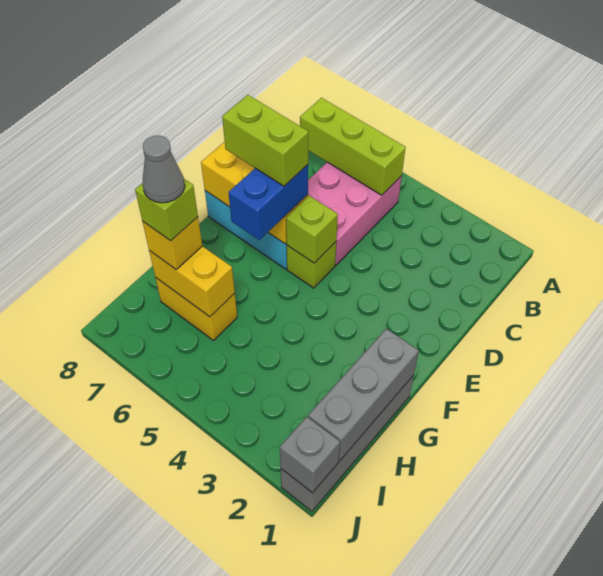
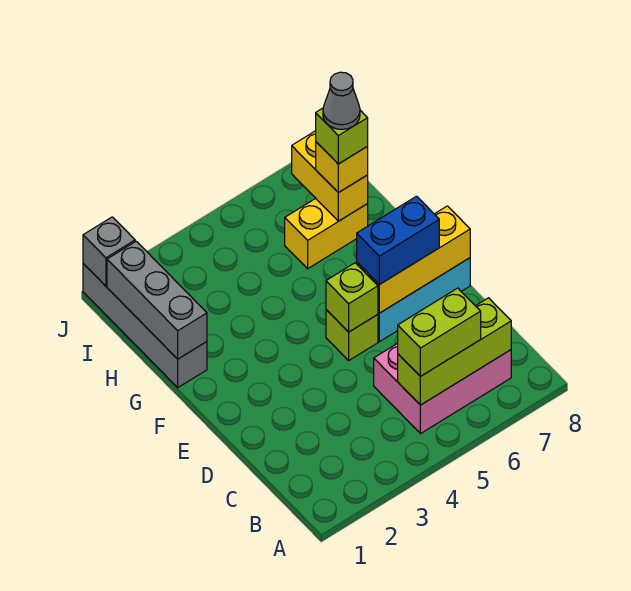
pink brick B5:D6 level 1 -> pink brick B5:C7 level 1
blue brick E6:F6 level 3 -> blue brick E6:E7 level 3
lime brick E6:E7 level 4 -> lime brick B5:B6 level 3
yellow brick H6:H7 level 2 -> yellow brick H7:I7 level 2

